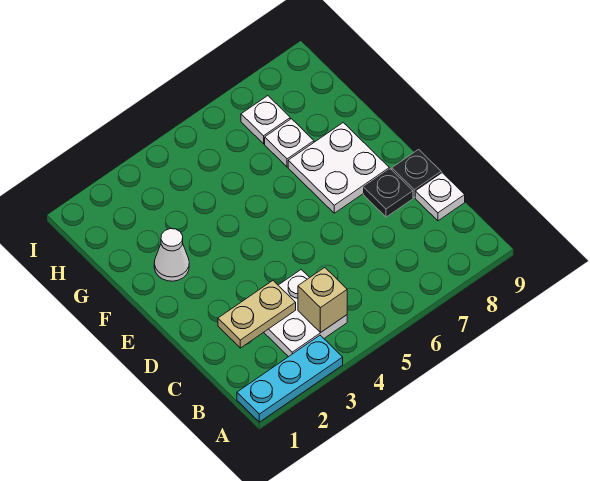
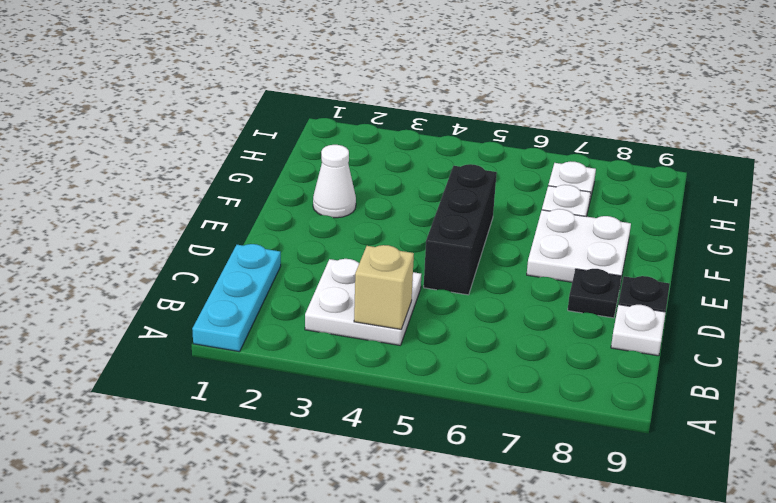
cyan plate A1:A3 level 1 -> cyan plate A1:C1 level 1
tan plate C2:C3 level 2 -> none
none -> black brick D5:F5 level 1

